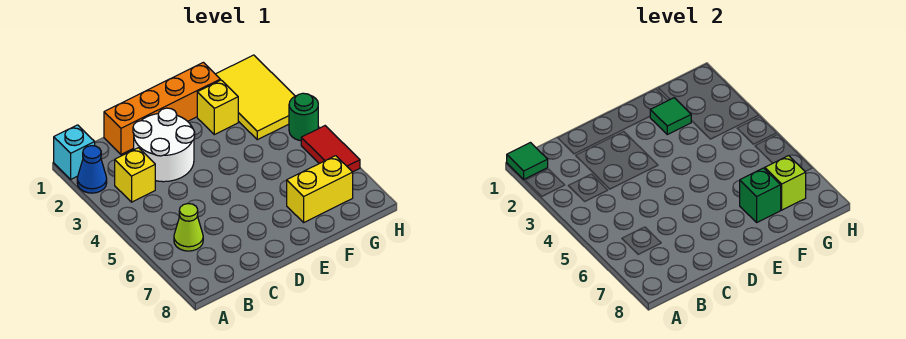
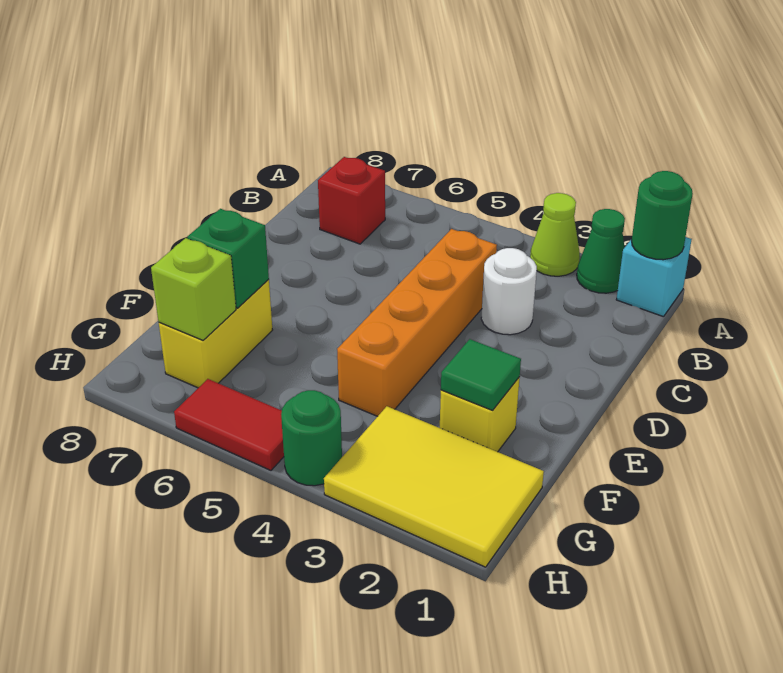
green tile A1 level 2 -> green round brick A1 level 2
blue cone A2 level 1 -> green cone A2 level 1
yellow brick B3 level 1 -> none
lime cone B6 level 1 -> lime cone A3 level 1
none -> red brick B7 level 1
orange brick C1:F1 level 1 -> orange brick C4:F4 level 1
white round brick C2:D3 level 1 -> white round brick C3 level 1

